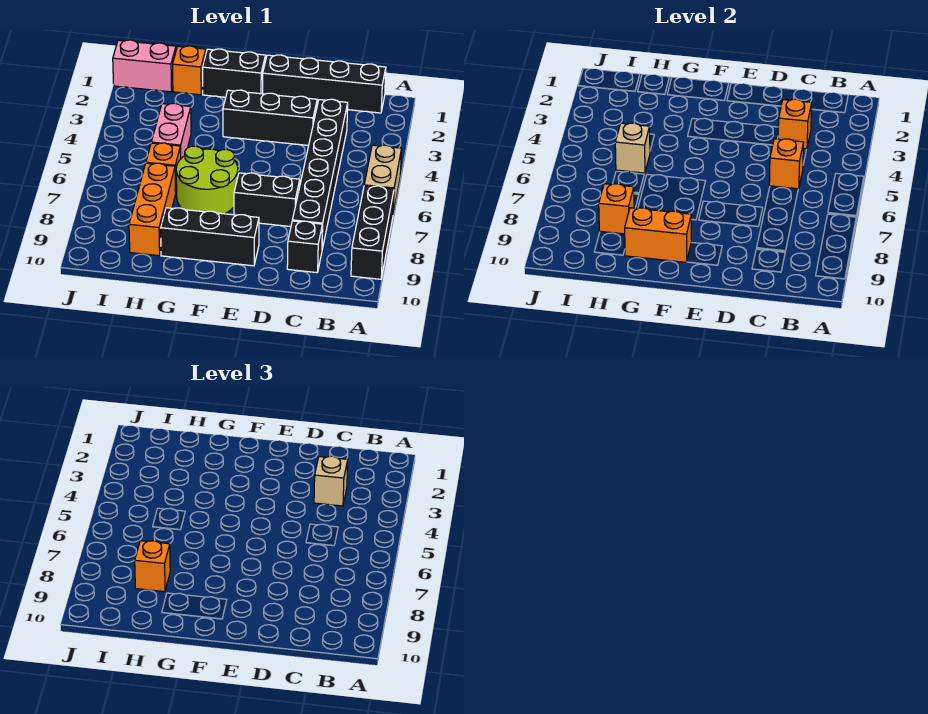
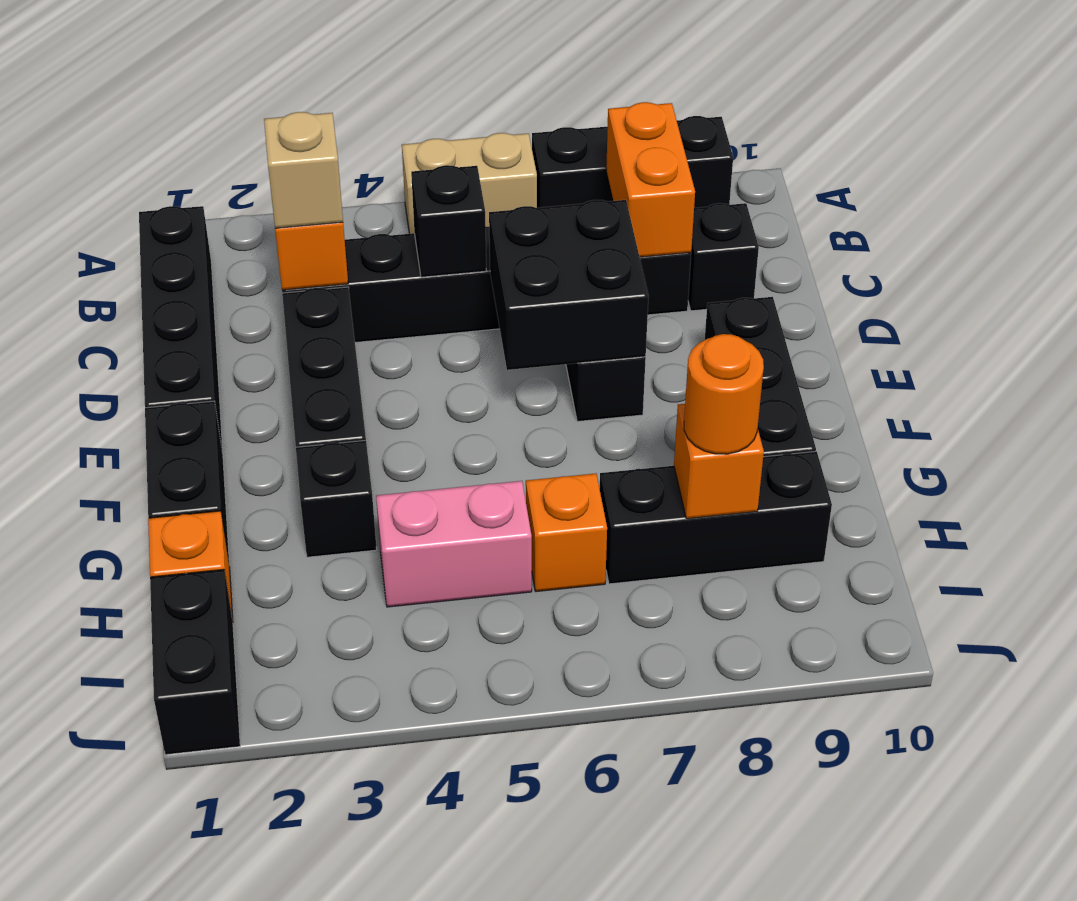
orange brick C5 level 2 -> black brick C5 level 2
none -> black brick D6:E7 level 2
lime round brick F6:G7 level 1 -> none
orange brick F9:G9 level 2 -> orange brick B8:C8 level 2
none -> black brick G3 level 1
tan brick H5 level 2 -> none
orange brick H7:H9 level 1 -> black brick H7:H9 level 1
orange brick H8 level 3 -> orange round brick H8 level 3
pink brick I1:J1 level 1 -> black brick I1:J1 level 1

